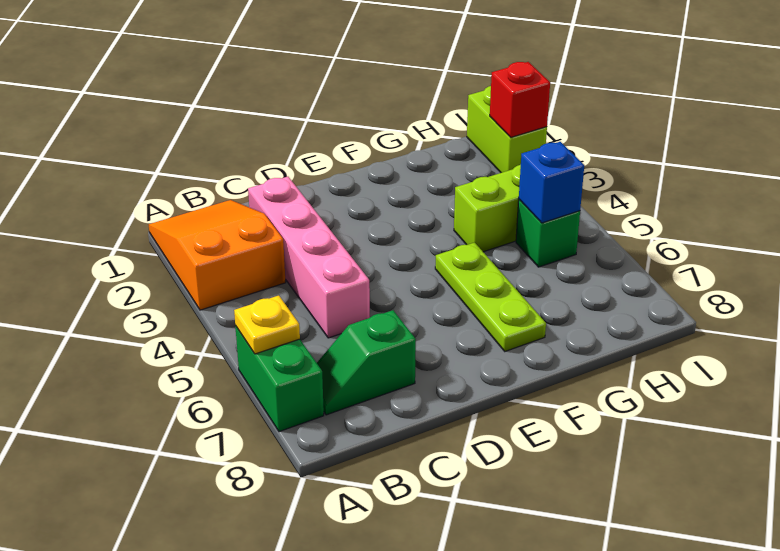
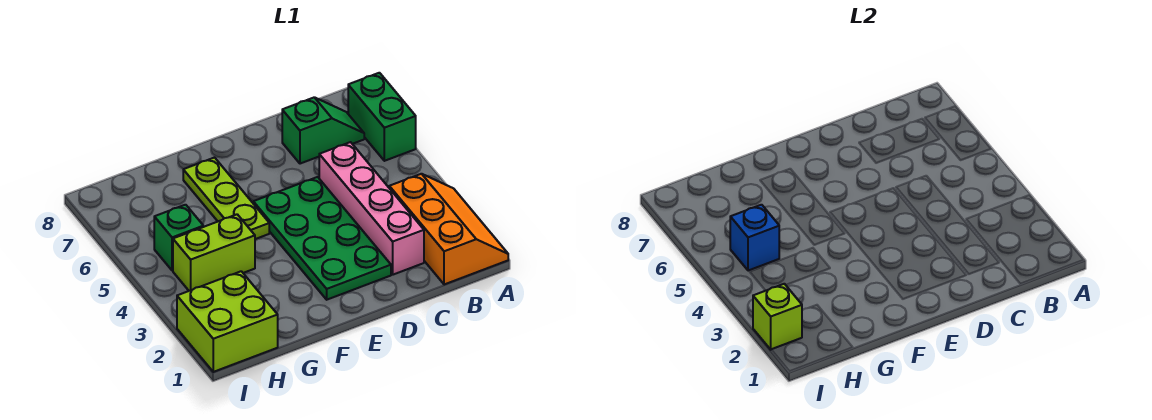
orange slope A1:B3 level 1 top 3 -> orange slope A1:B3 level 1 top B
yellow plate A6 level 2 -> none
none -> green plate D2:E5 level 1
lime brick I1:I2 level 1 -> lime brick H1:I2 level 1
red brick I2 level 2 -> lime brick I2 level 2

